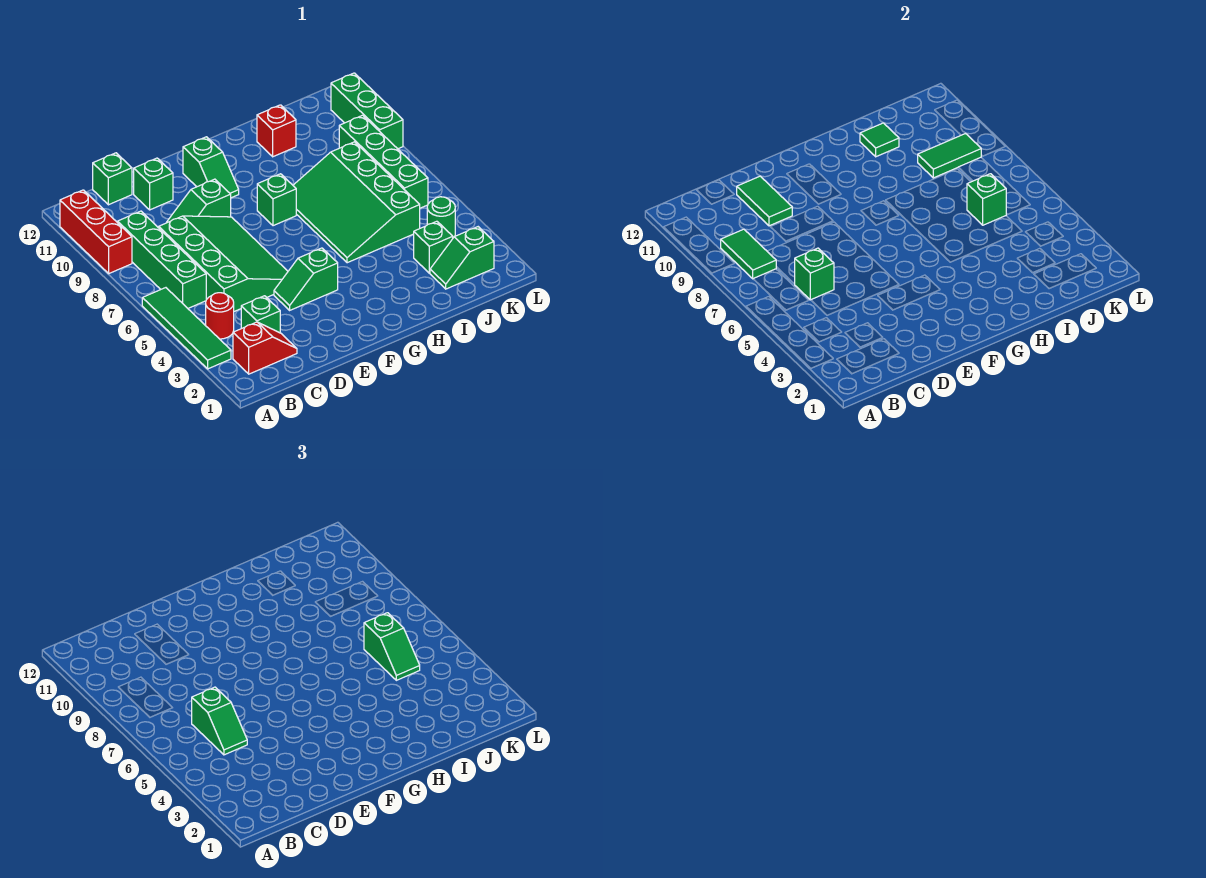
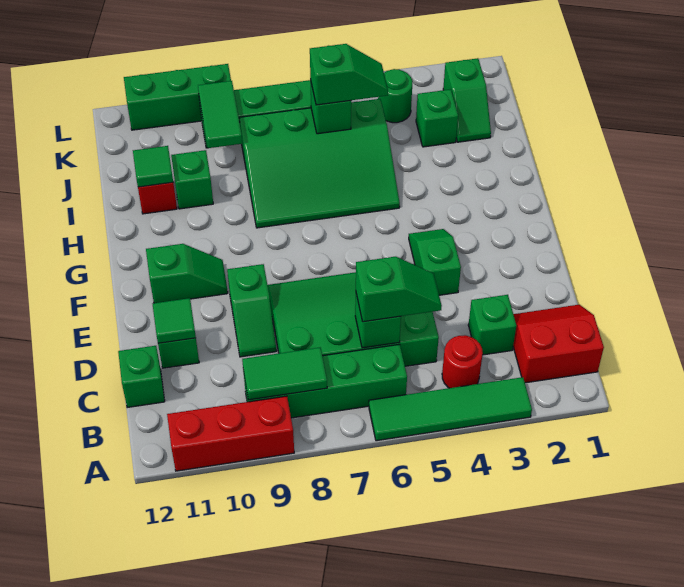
red slope B2:C2 level 1 top B -> red slope B1:C2 level 1 top B
green tile D10:D11 level 2 -> green tile D11 level 2
green slope E4:F4 level 1 top F -> green slope E4:F4 level 1 top E
green brick G8 level 1 -> green brick I10 level 1

